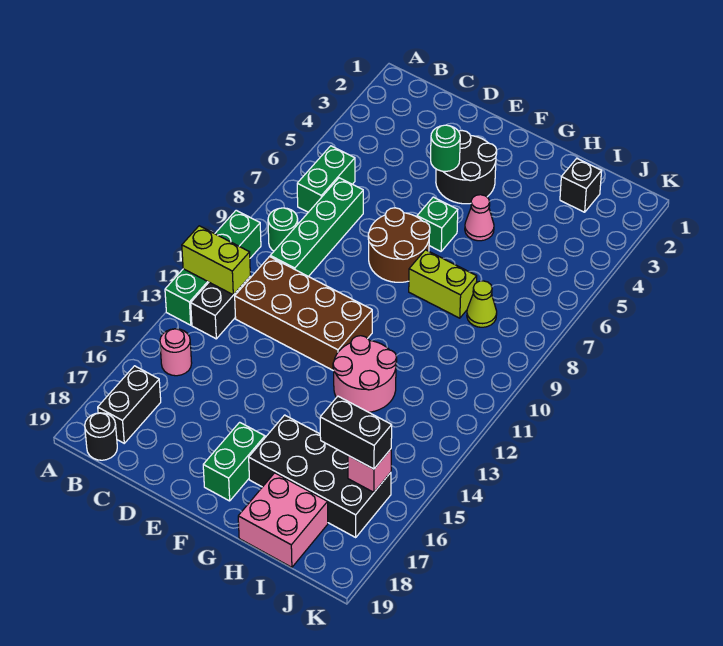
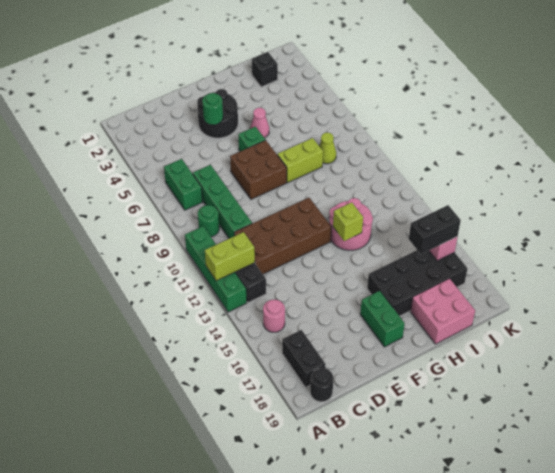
brown round brick E7:F8 level 1 -> brown brick E7:F8 level 1
none -> lime brick G13 level 2

